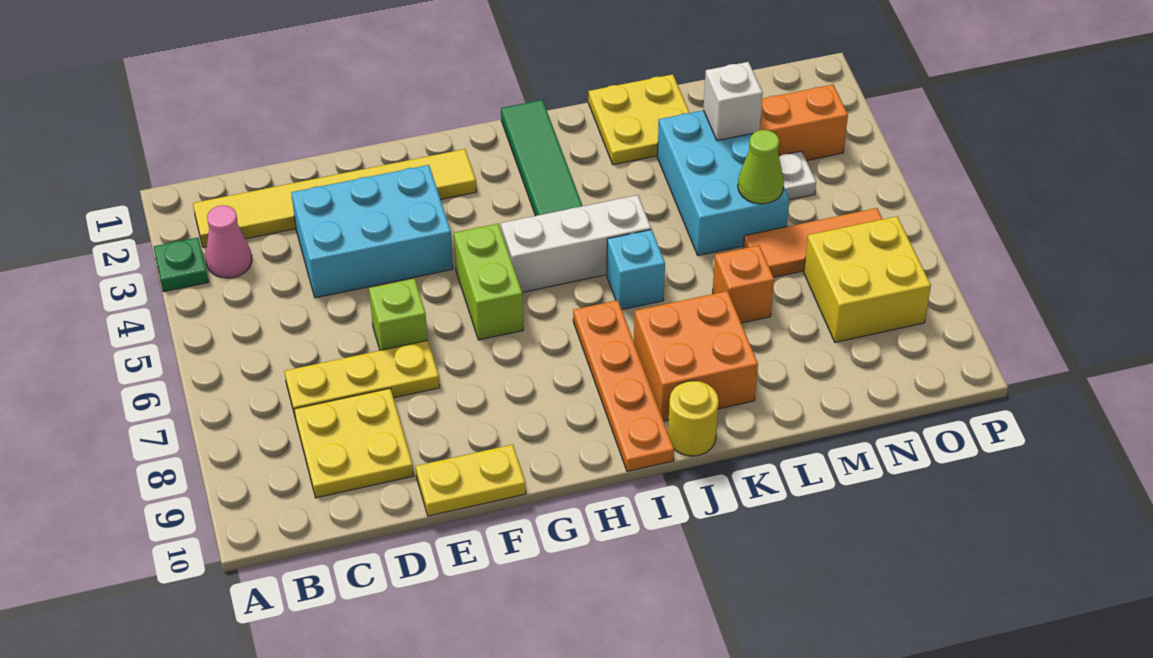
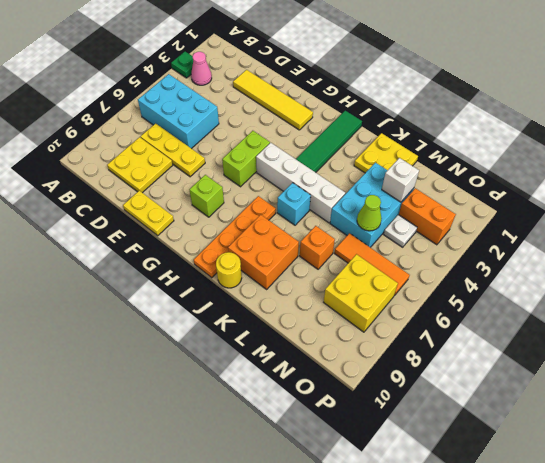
yellow tile B2:G2 level 1 -> yellow tile D2:G2 level 1
cyan brick D3:F4 level 1 -> cyan brick B5:D6 level 1
lime brick E6 level 1 -> lime brick G8 level 1
white brick H5:J5 level 1 -> white brick H5:K5 level 1

